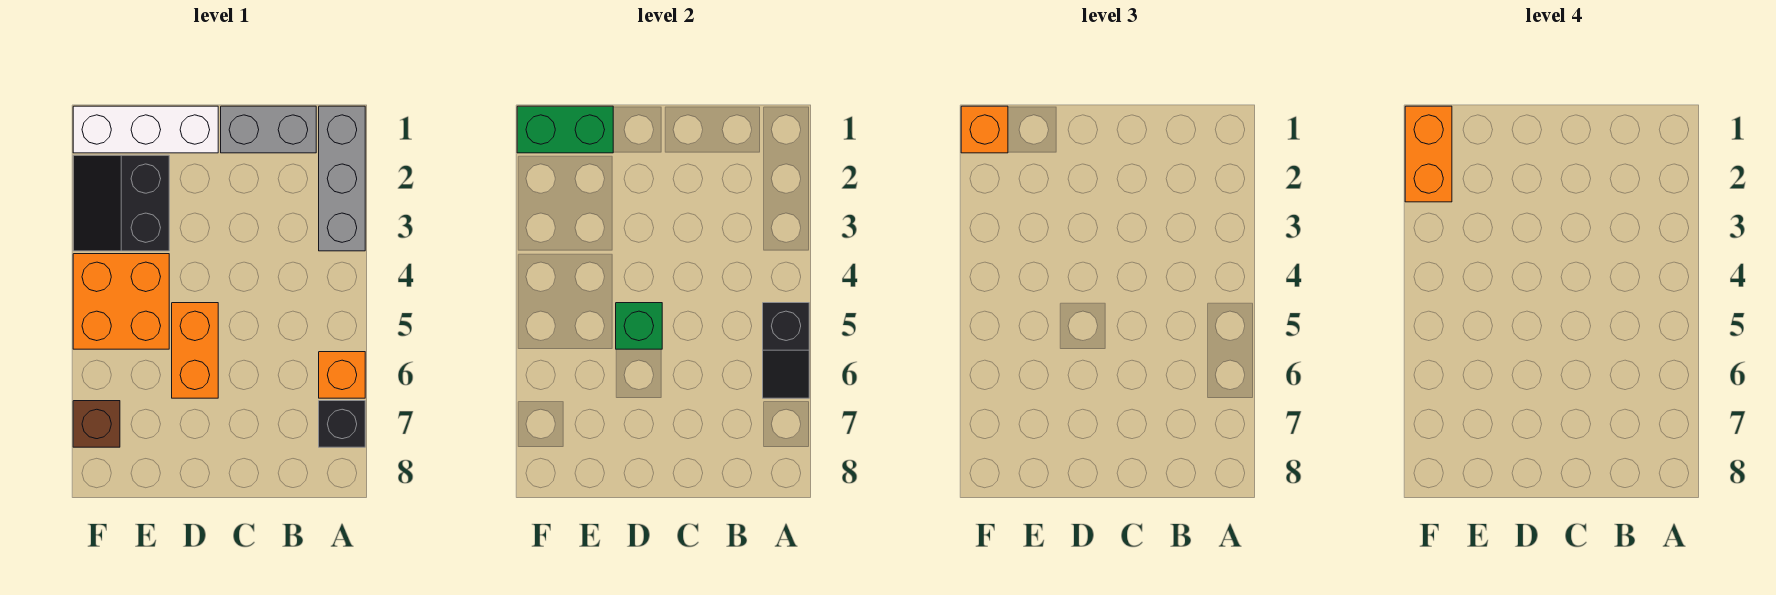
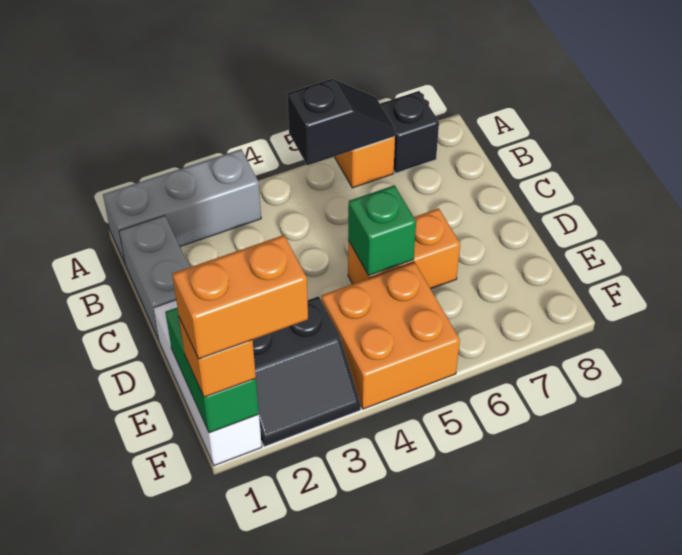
brown brick F7 level 1 -> none

